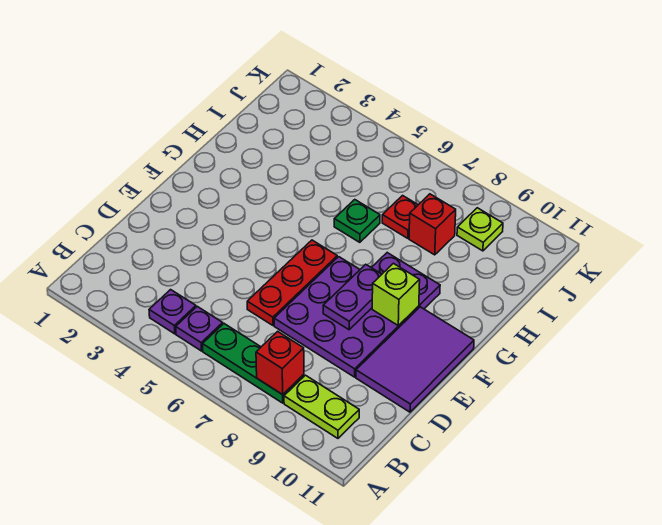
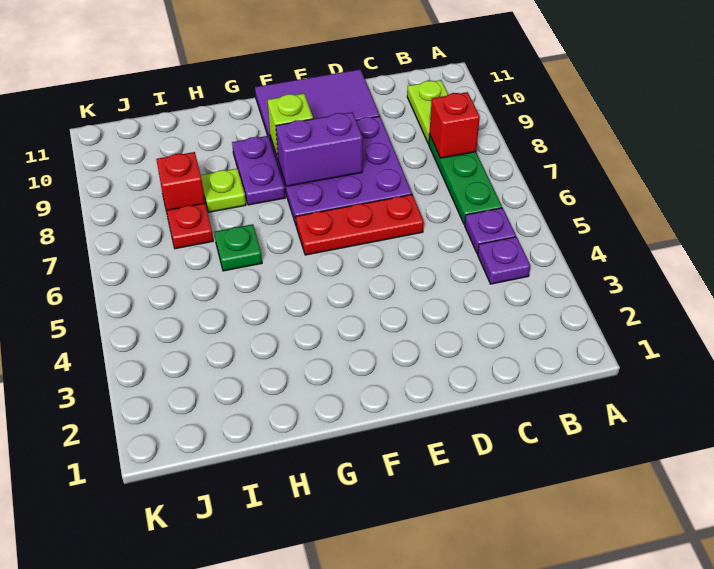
purple plate E8:F8 level 2 -> purple brick E8:F8 level 2
lime plate J9 level 1 -> lime plate H8 level 1

